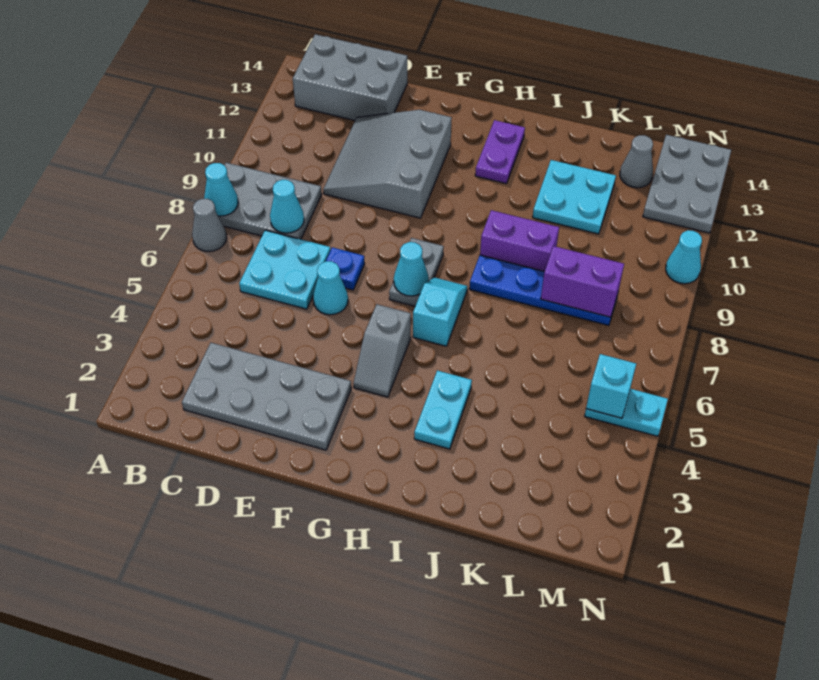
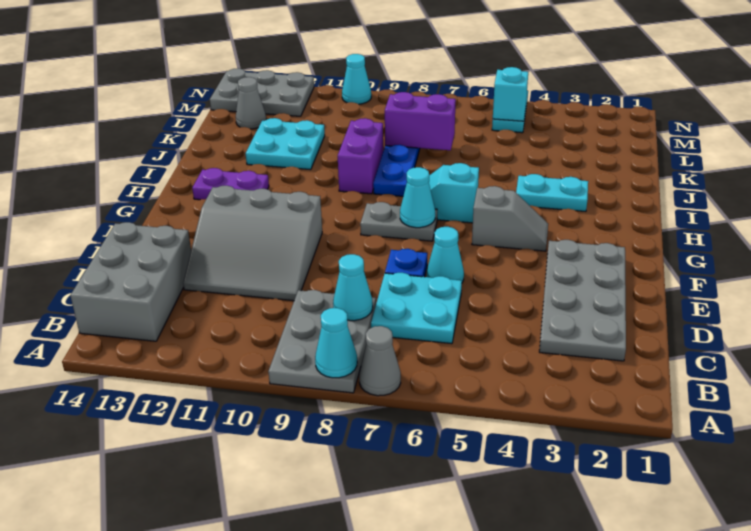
purple brick K8:L8 level 2 -> purple brick K7:K8 level 2

